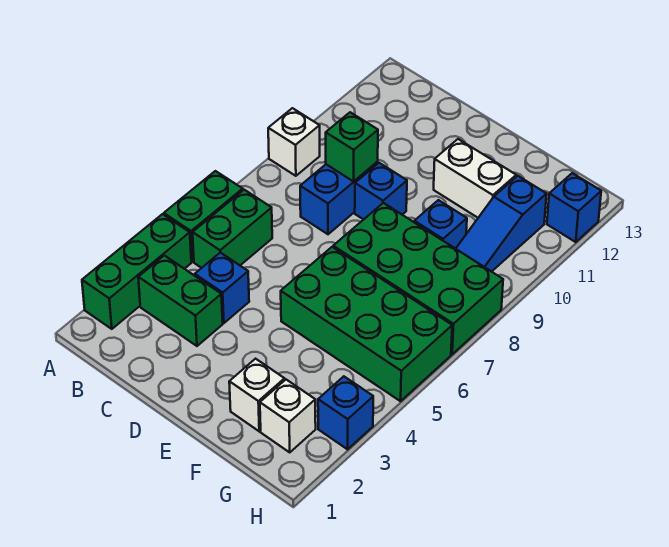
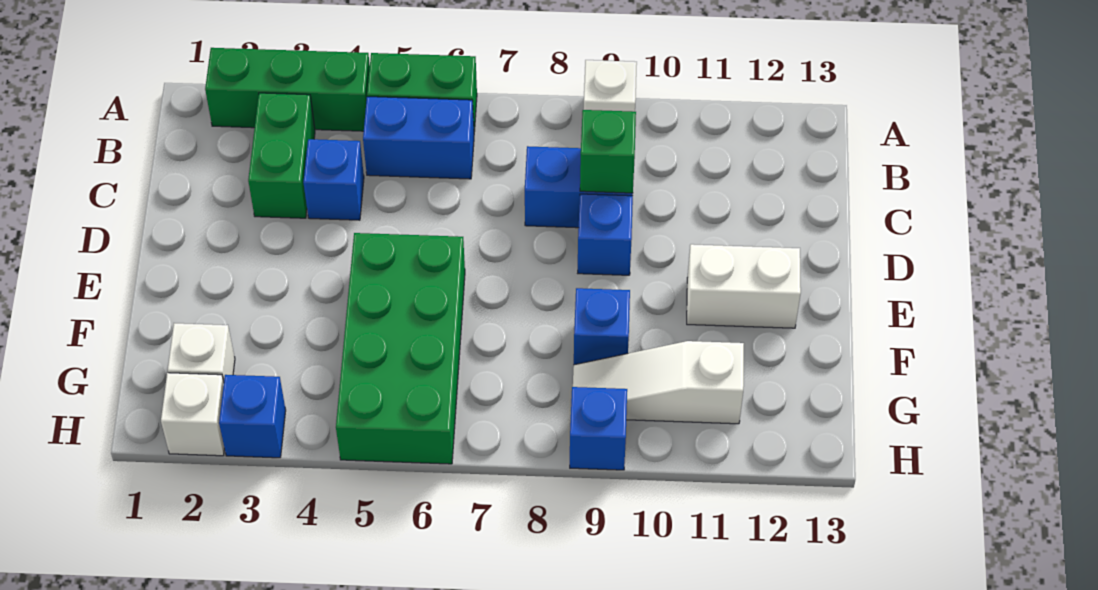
green brick B5:B6 level 1 -> blue brick B5:B6 level 1
green brick E7:H8 level 1 -> none
white brick E11:F11 level 1 -> white brick E11:E12 level 1
white brick F2 level 1 -> white brick H2 level 1
blue slope G9:G11 level 1 top 11 -> white slope G9:G11 level 1 top 11
blue brick H12 level 1 -> blue brick H9 level 1

